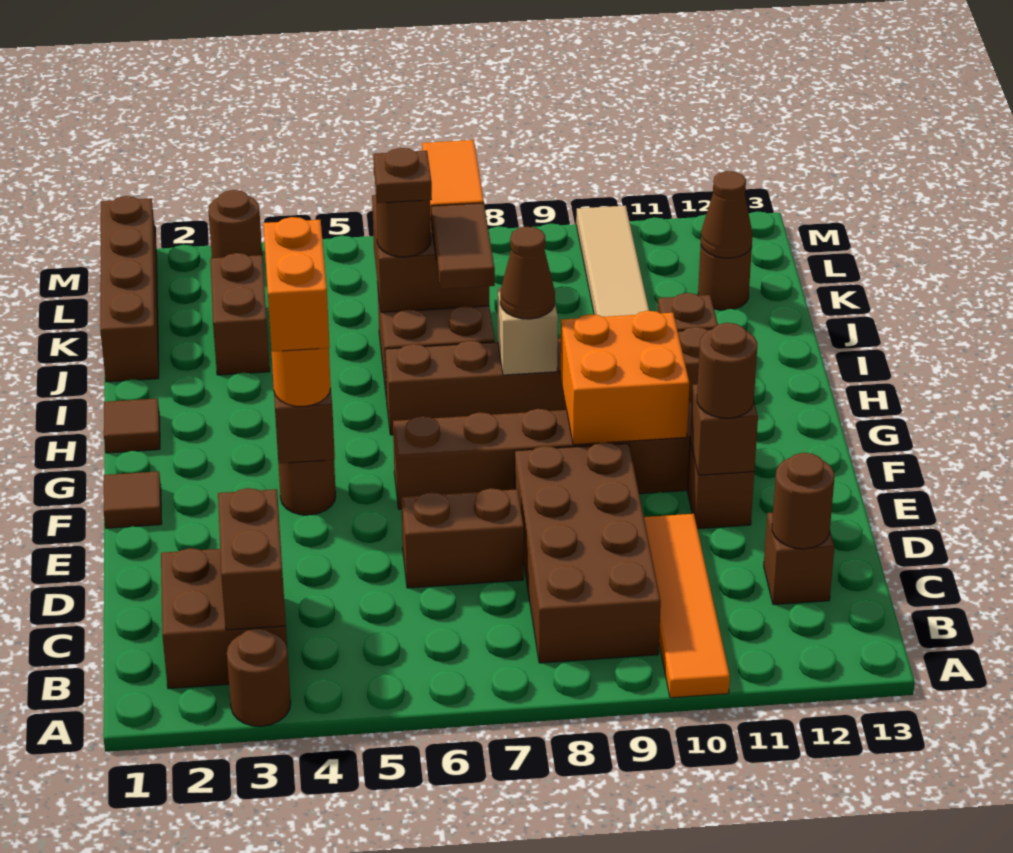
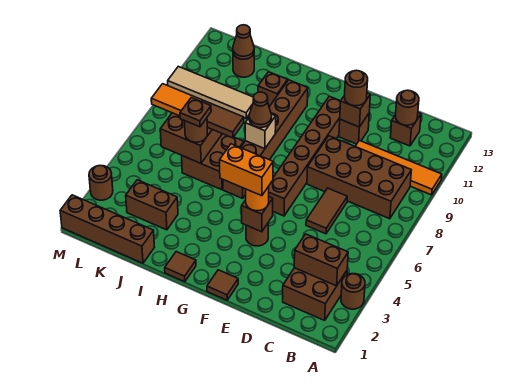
brown brick D6:D7 level 1 -> brown tile D6:D7 level 1
orange brick F9:G10 level 2 -> none

